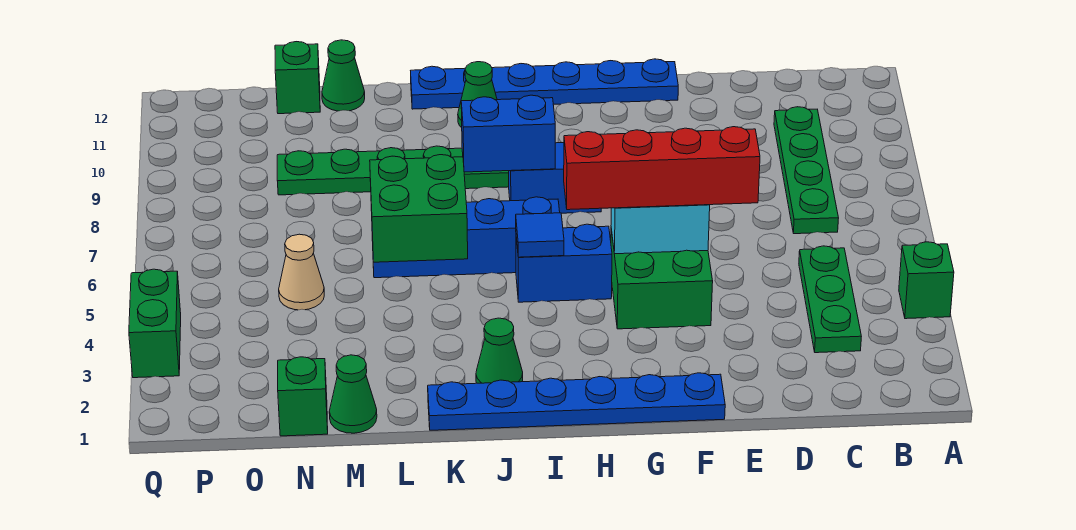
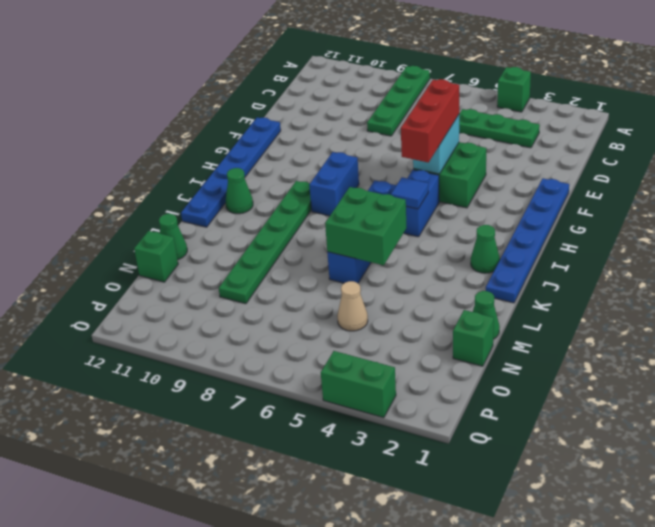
green plate C7:C10 level 1 -> green plate A8:D8 level 1
red brick E5:H5 level 3 -> red brick F5:H5 level 3
blue brick I8:J8 level 2 -> none

